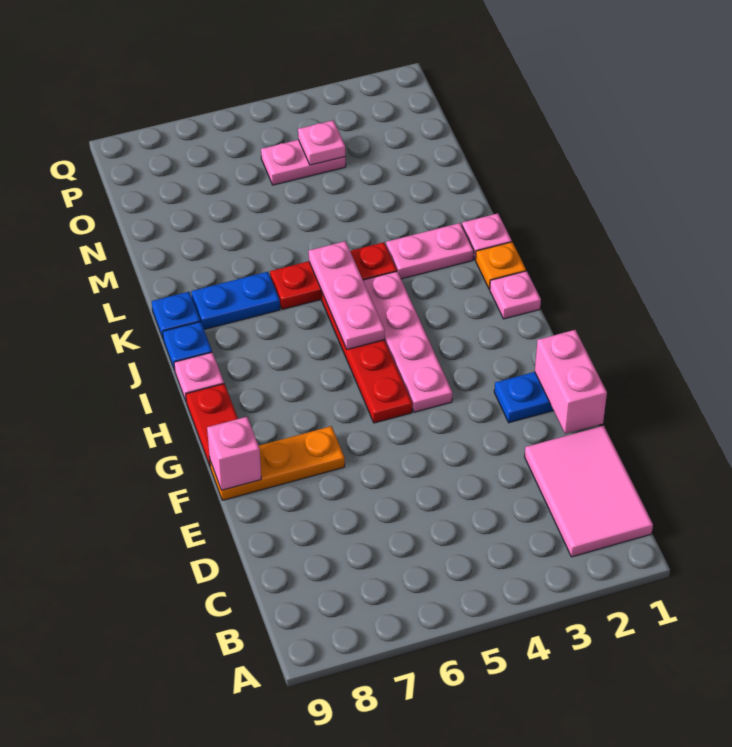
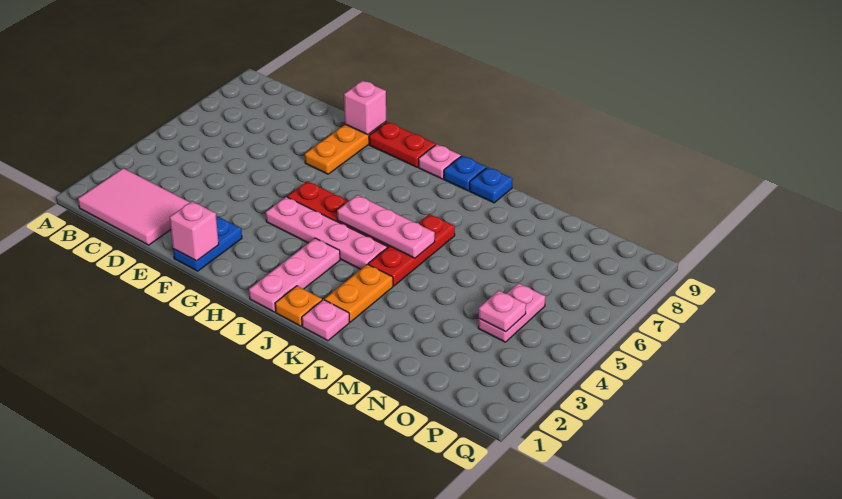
pink brick E1:F1 level 2 -> pink brick F1 level 2
pink plate I1 level 1 -> pink plate I1:I3 level 1
pink plate K2:K3 level 1 -> orange plate K2:K3 level 1
blue plate K7:K8 level 1 -> none

